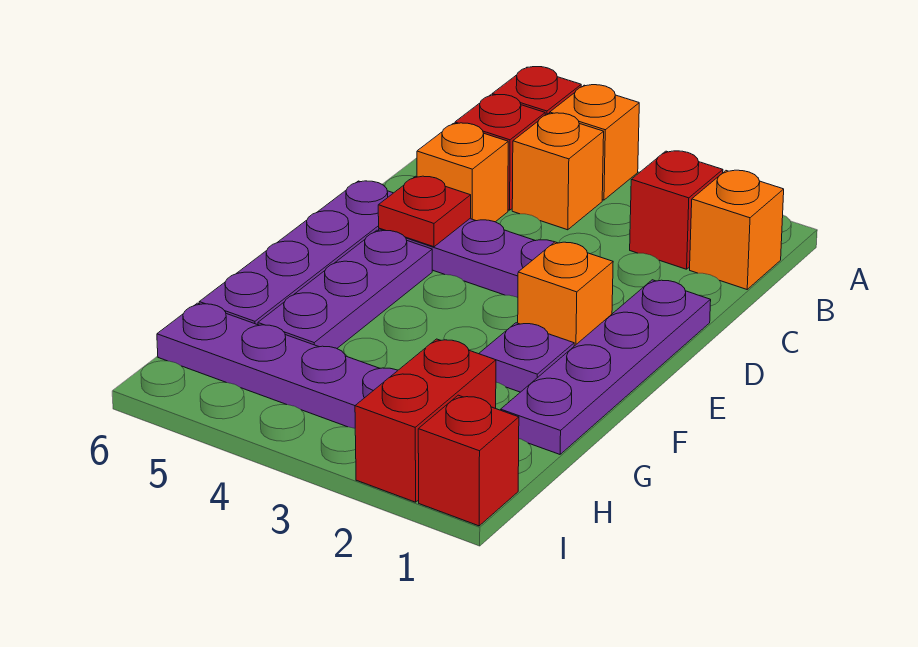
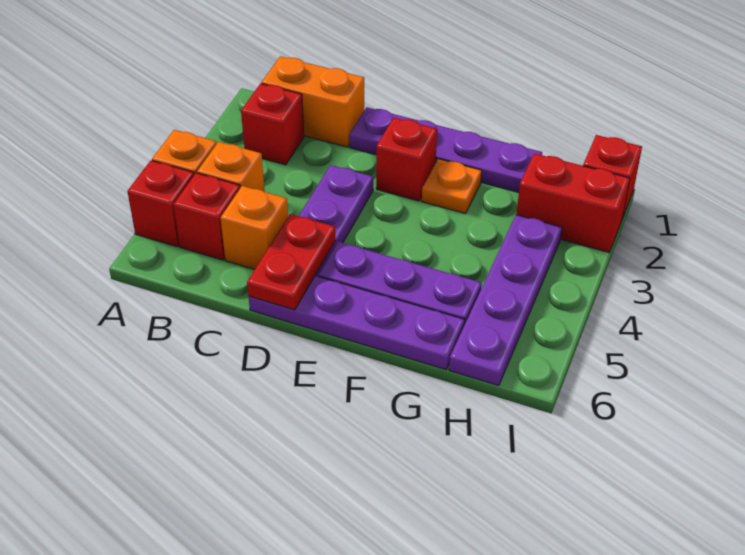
orange brick B1 level 1 -> orange brick B1:C1 level 1
red plate D5 level 2 -> red plate D5:D6 level 2
orange brick E2 level 1 -> red brick E2 level 1
purple plate F2 level 1 -> orange plate F2 level 1

